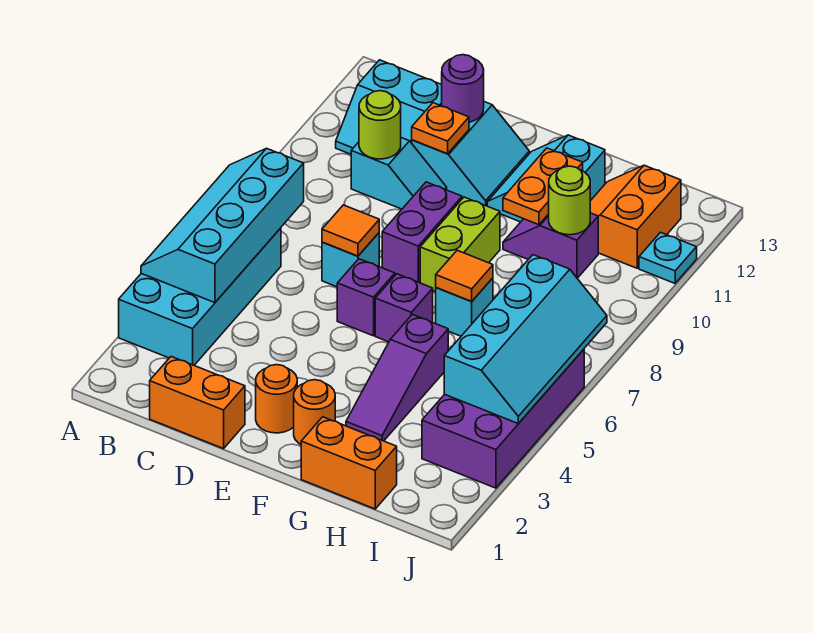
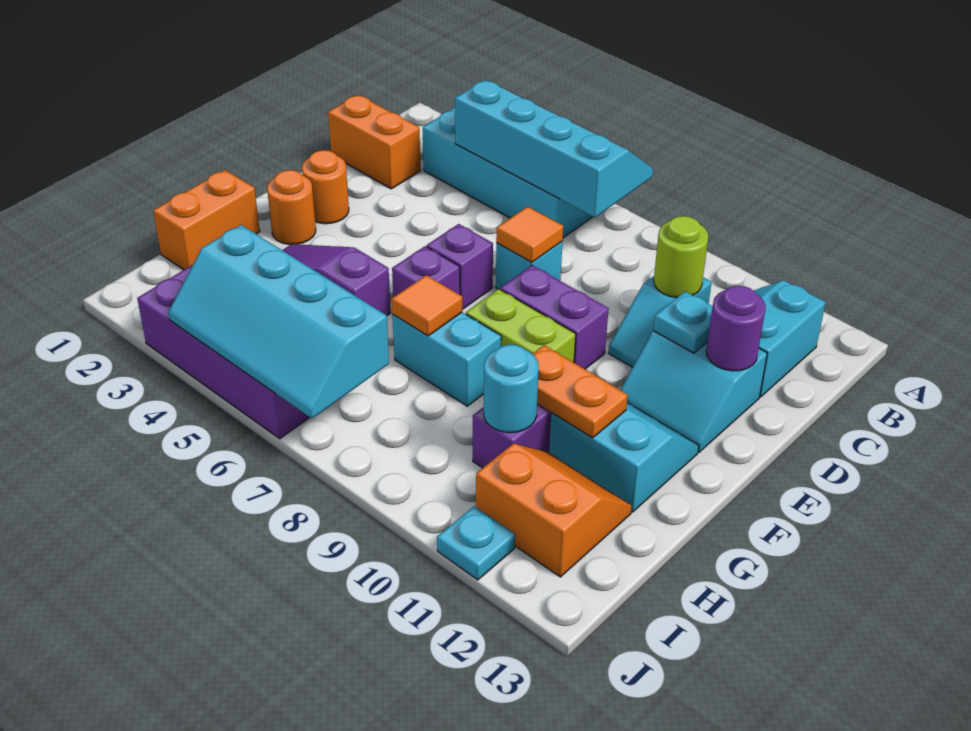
orange brick C1:D1 level 1 -> orange brick C1:C2 level 1
orange plate D11 level 2 -> cyan plate D11 level 2
cyan brick G7 level 1 -> cyan brick G7:G8 level 1
lime round brick H10 level 2 -> cyan round brick H10 level 2

